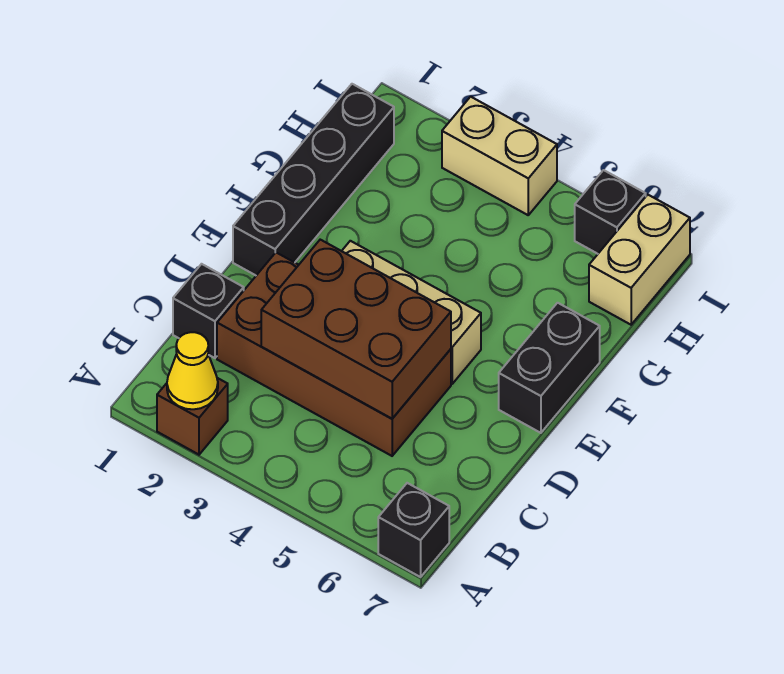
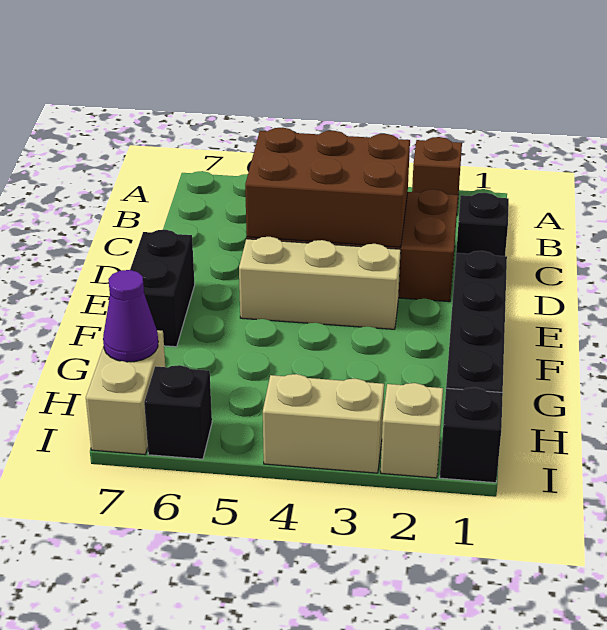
yellow cone A2 level 2 -> none
black brick A7 level 1 -> black brick I1 level 1
none -> purple cone H7 level 2
none -> tan brick I2 level 1

